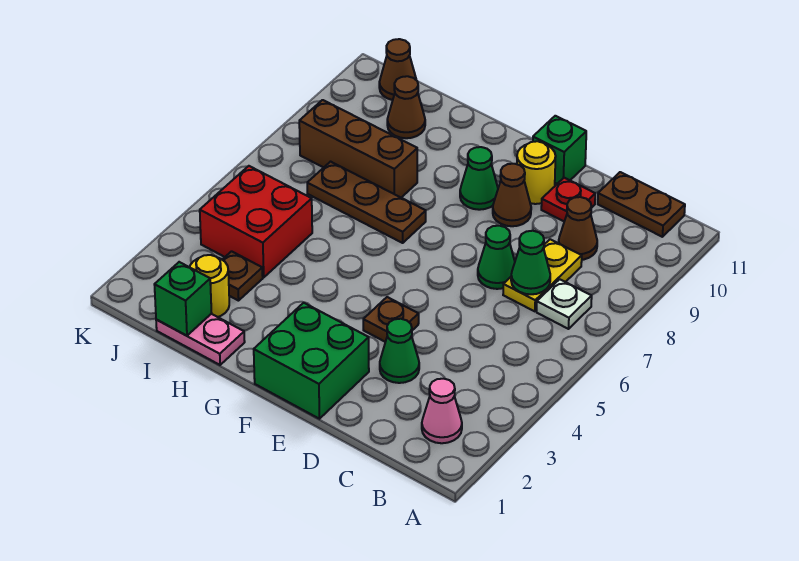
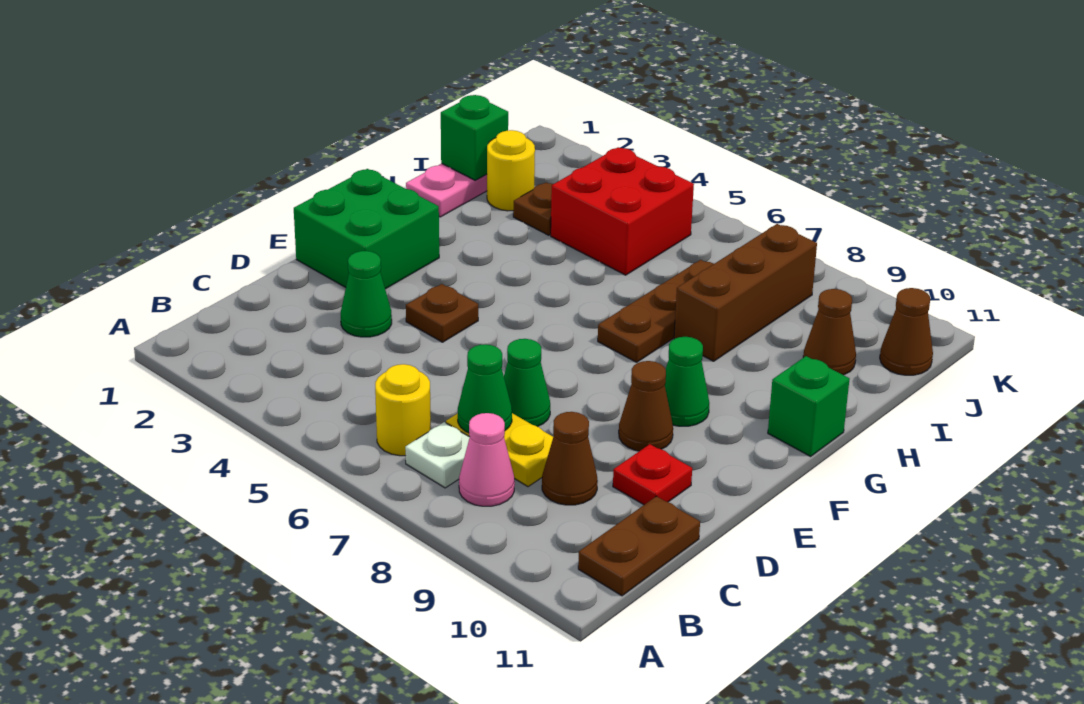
pink cone B2 level 1 -> pink cone B8 level 1
yellow round brick E10 level 1 -> yellow round brick B6 level 1
green brick E11 level 1 -> green brick G11 level 1

